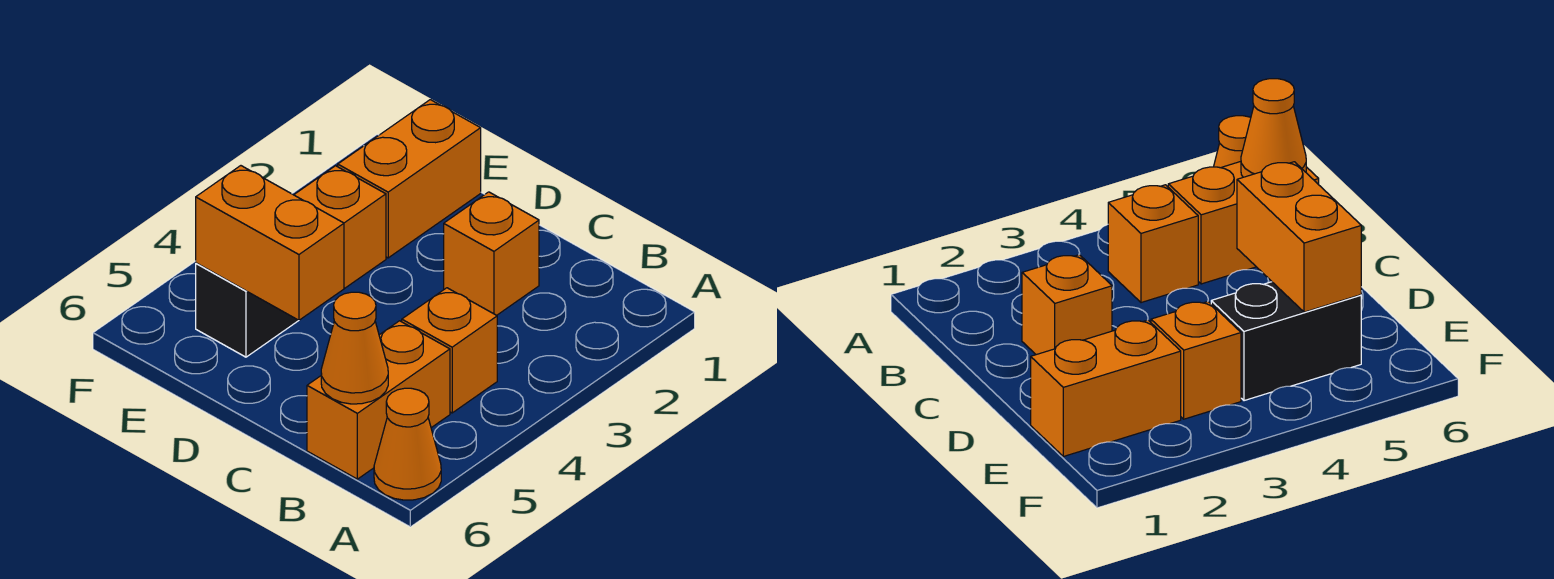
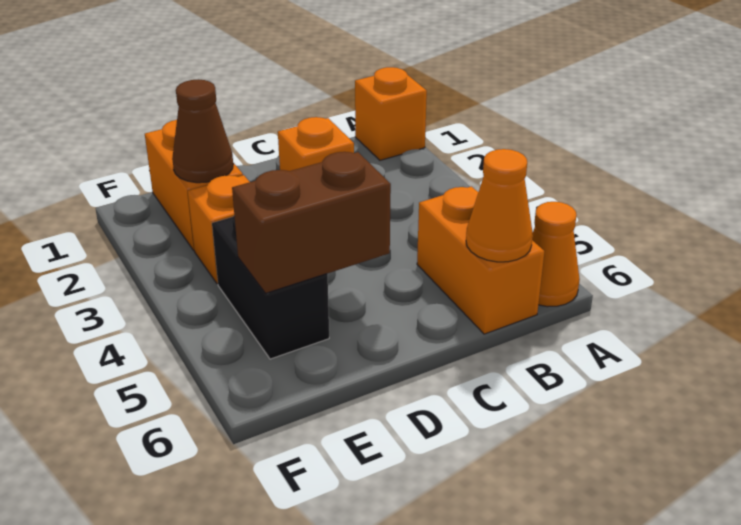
orange brick B4 level 1 -> orange brick A1 level 1
orange brick D5:E5 level 2 -> brown brick D5:E5 level 2
none -> brown cone E2 level 2

